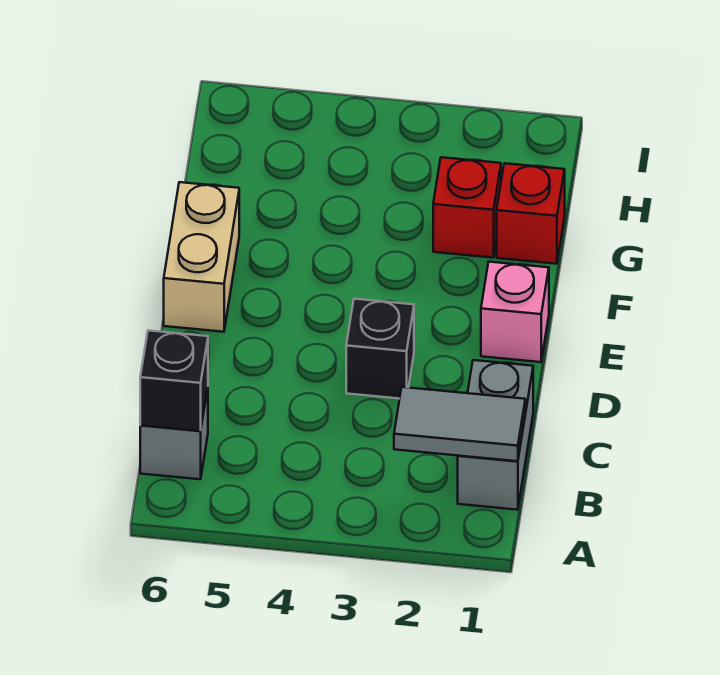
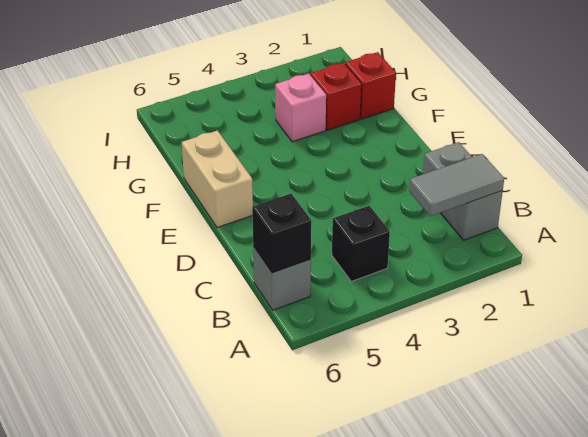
black brick D3 level 1 -> black brick B4 level 1
pink brick E1 level 1 -> pink brick G3 level 1

